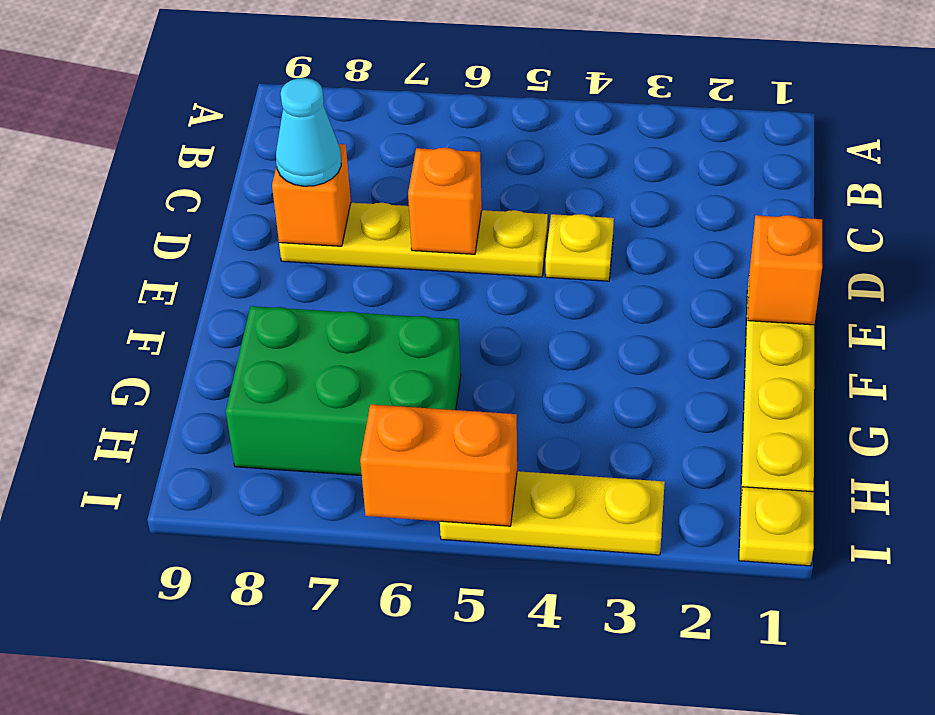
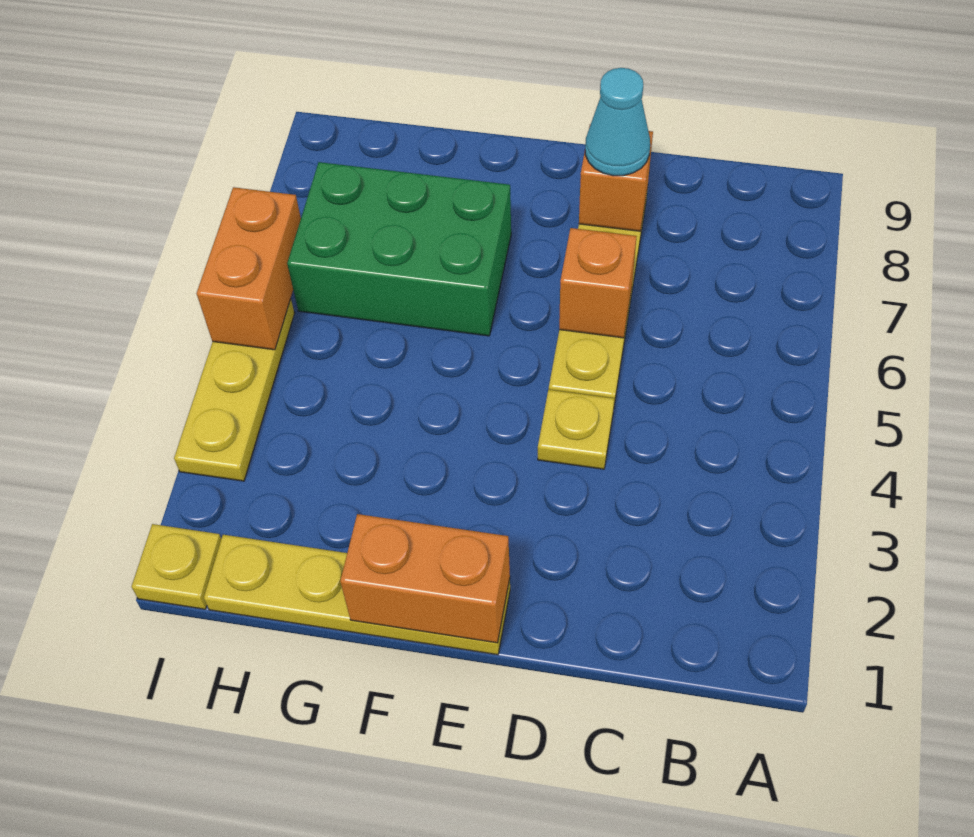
orange brick E1 level 2 -> orange brick E1:F1 level 2
green brick G6:H8 level 1 -> green brick F6:H7 level 1

